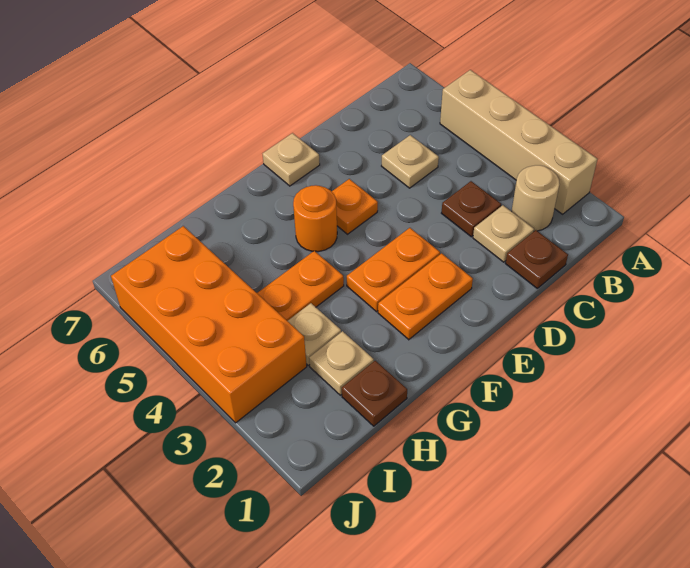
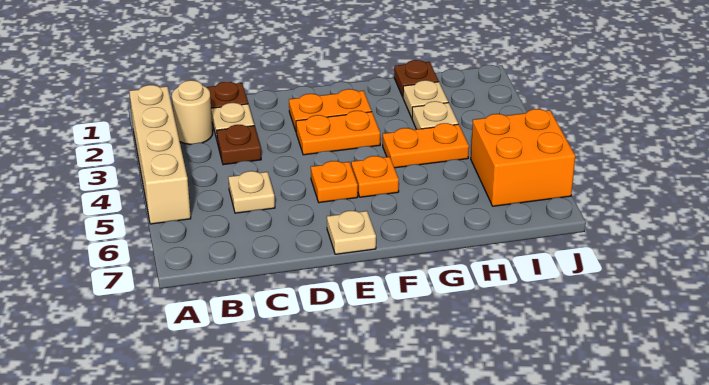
orange round brick F5 level 1 -> orange plate F5 level 1
orange brick I3:J6 level 1 -> orange brick I5:J6 level 1

